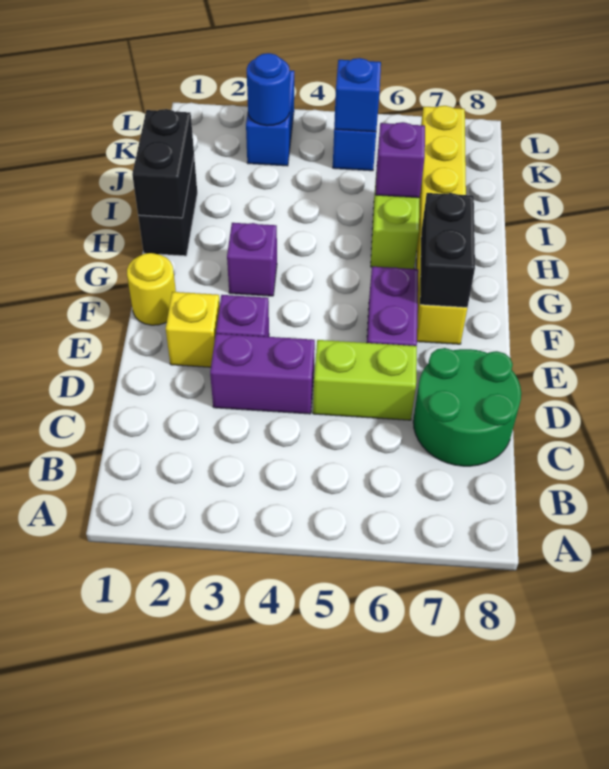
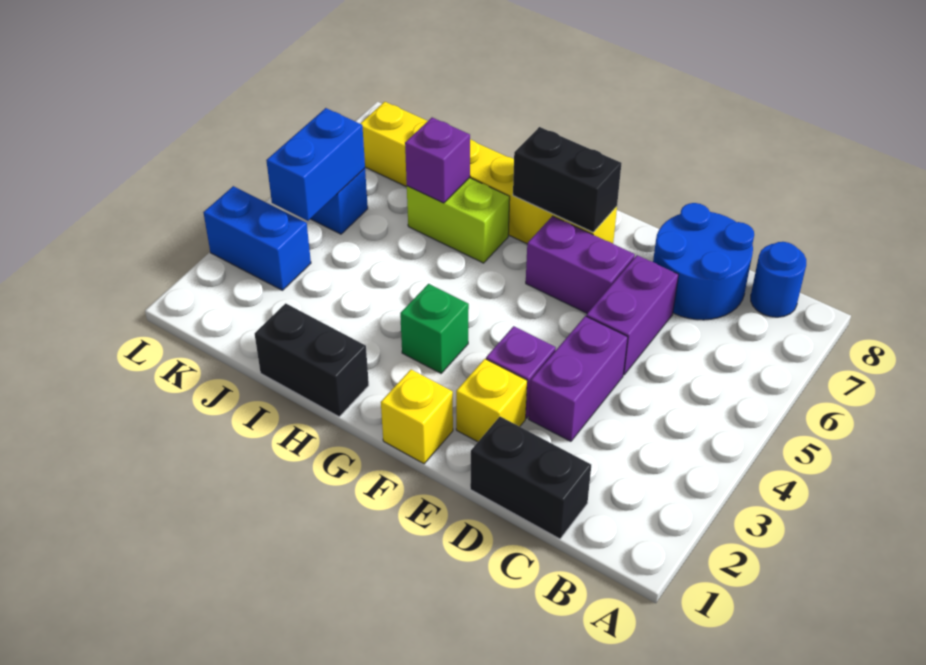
green round brick C7:D8 level 1 -> blue round brick C7:D8 level 1
lime brick D5:D6 level 1 -> purple brick D5:D6 level 1
yellow round brick F1 level 1 -> yellow brick F1 level 1
purple brick G3 level 1 -> green brick G3 level 1
black brick H1:I1 level 2 -> black brick C1:D1 level 1
blue round brick K3 level 2 -> blue round brick B8 level 1
blue brick K5 level 2 -> blue brick K4:K5 level 2

